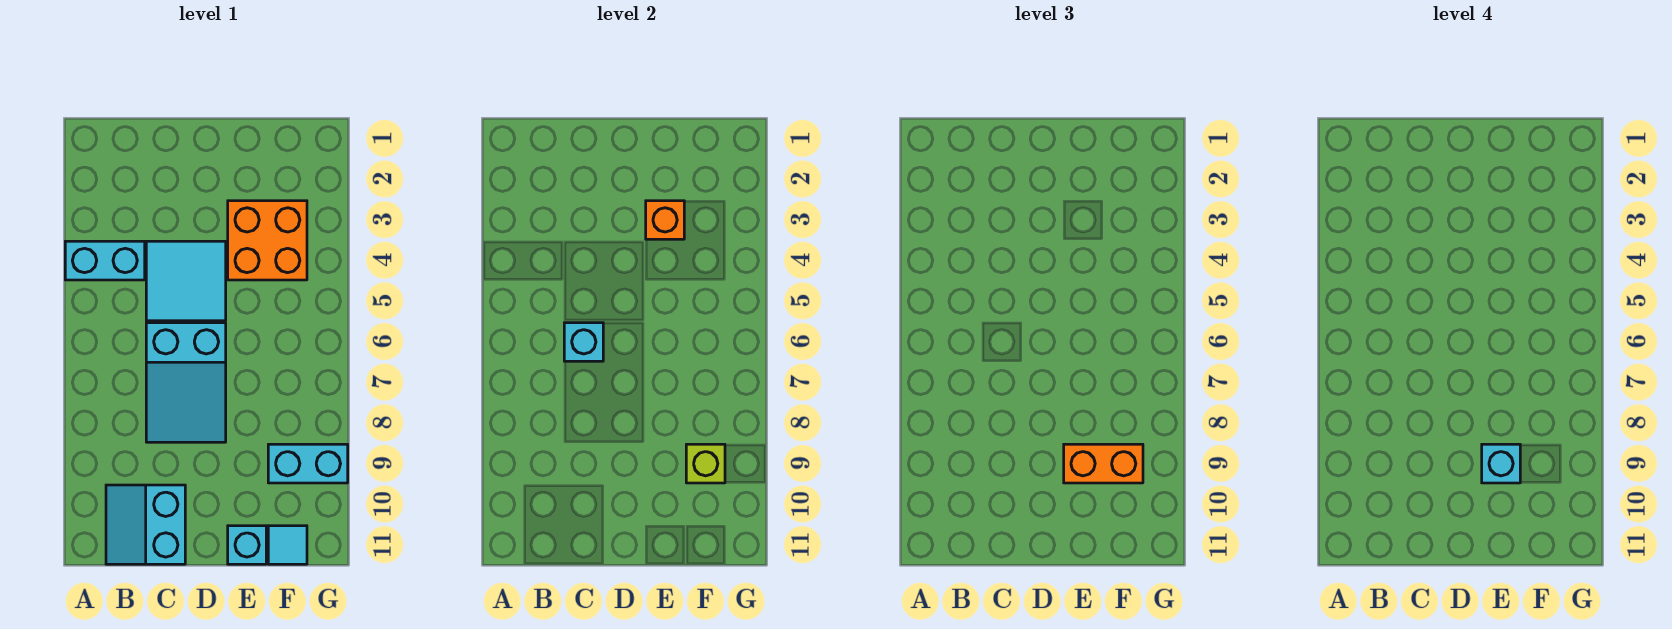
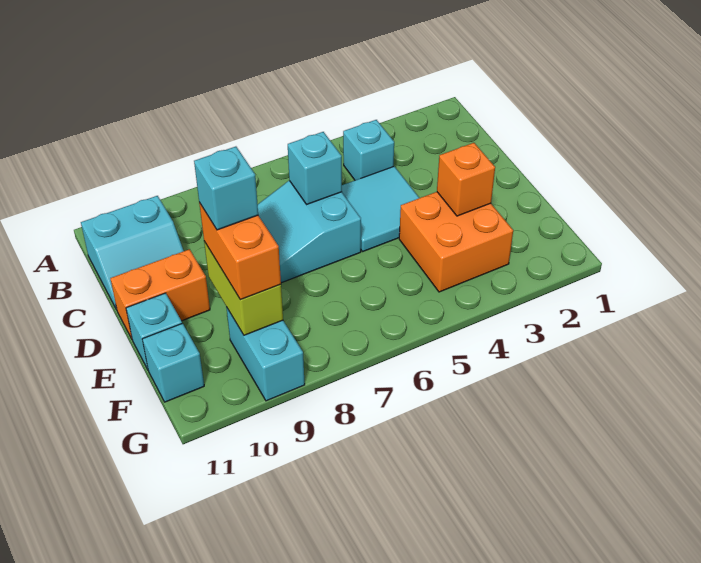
cyan brick A4:B4 level 1 -> cyan brick B4 level 1
cyan slope B10:C11 level 1 top C -> cyan slope B10:C11 level 1 top B
none -> orange brick D10:D11 level 1
lime brick F9 level 2 -> lime brick E9:F9 level 2
cyan tile F11 level 1 -> cyan brick F11 level 1

